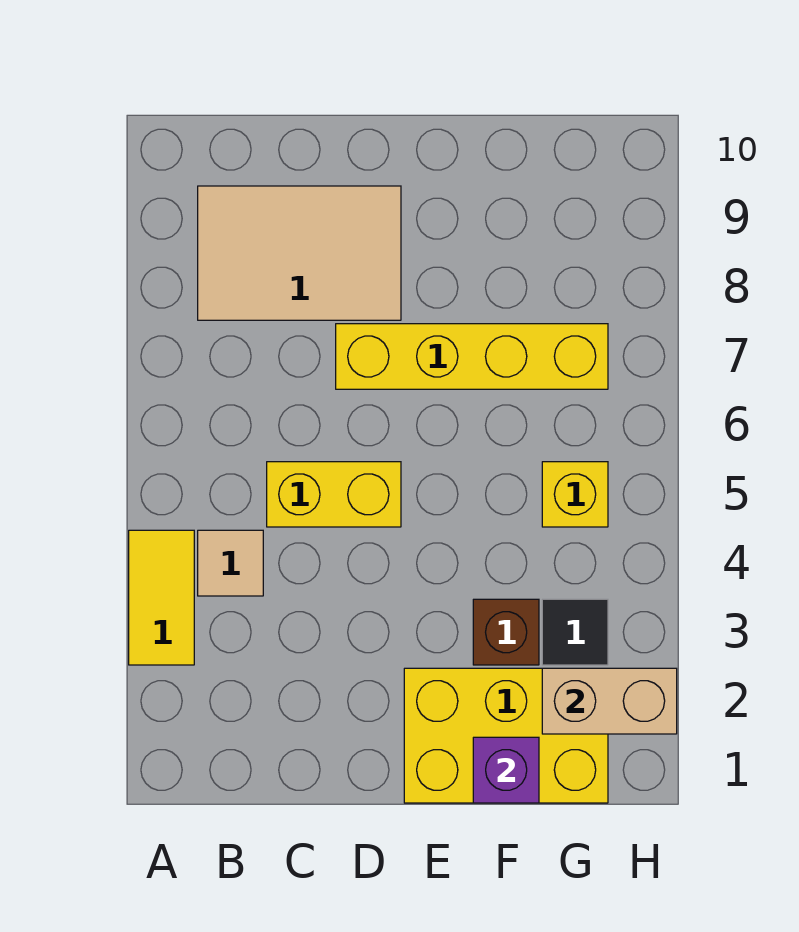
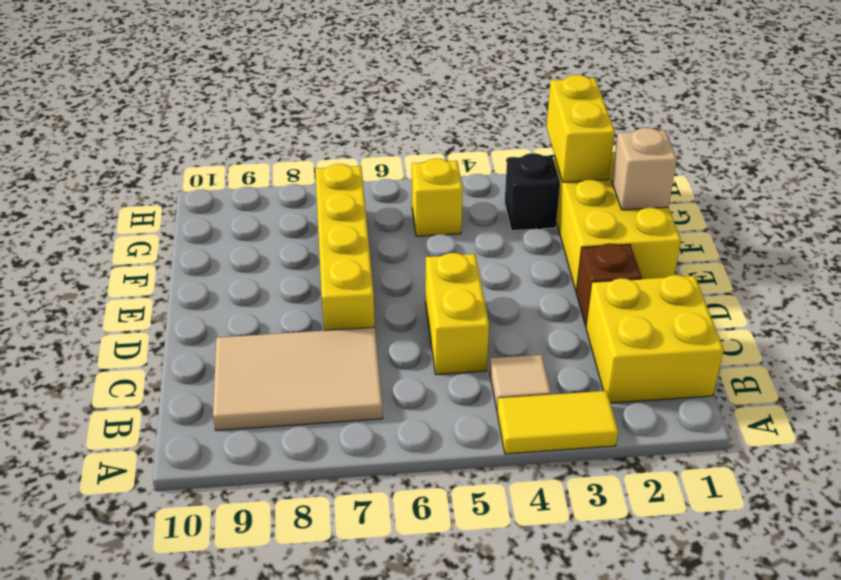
none -> yellow brick B1:C2 level 1
tan tile B8:D9 level 1 -> tan tile B7:C9 level 1
purple brick F1 level 2 -> tan brick F1 level 2
brown brick F3 level 1 -> brown brick D2 level 1
tan brick G2:H2 level 2 -> yellow brick G2:H2 level 2
black tile G3 level 1 -> black brick G3 level 1

